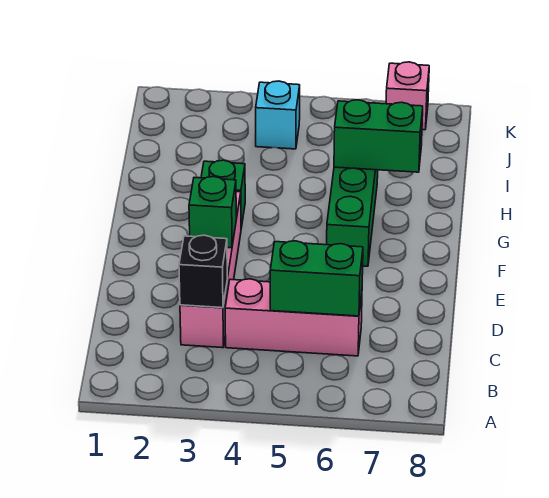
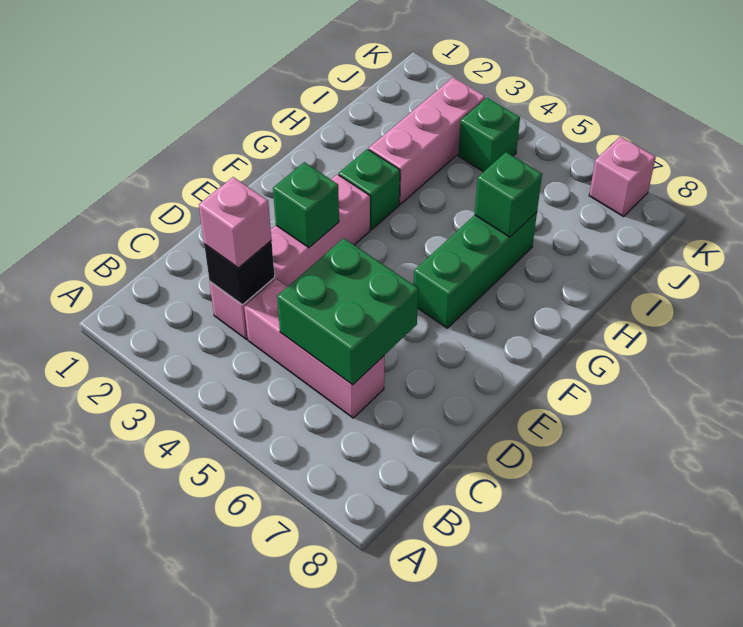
none -> pink brick C3 level 3
green brick C5:C6 level 2 -> green brick C5:D6 level 2
none -> pink brick H3:J3 level 1
green brick H6:H7 level 2 -> green brick H6 level 2
cyan brick J4 level 1 -> green brick J4 level 1

